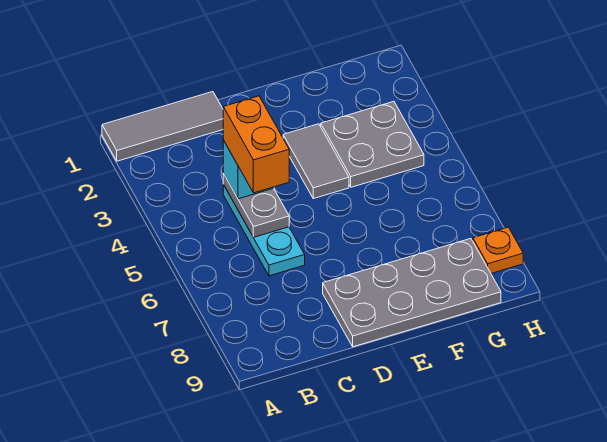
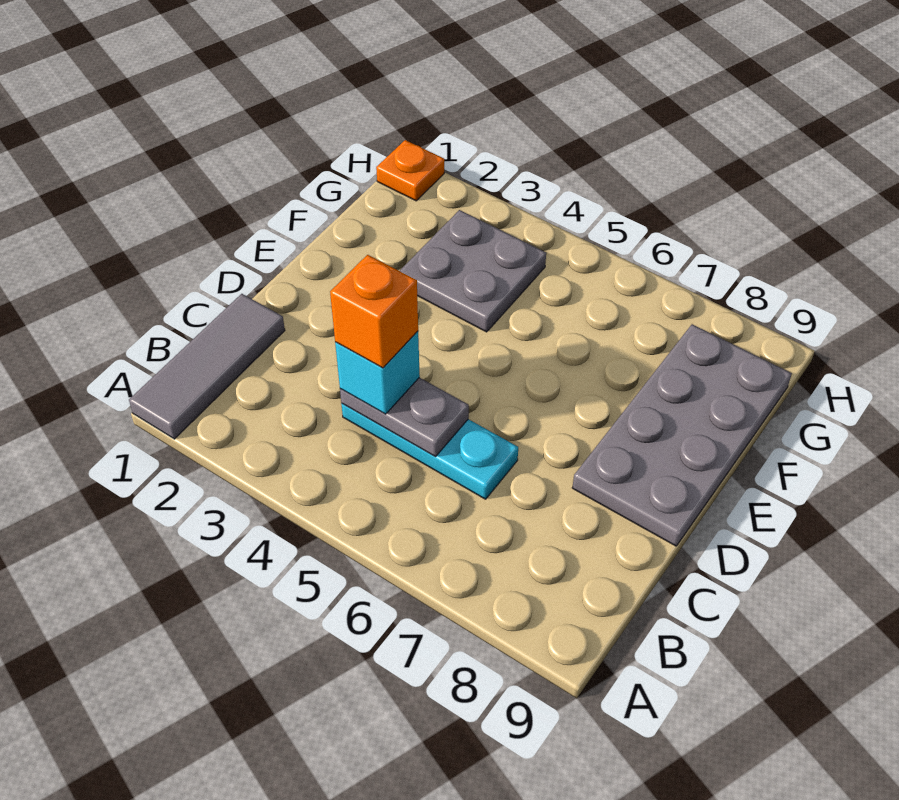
orange brick C4:C5 level 4 -> orange brick C4 level 4
grey tile E3:E4 level 1 -> none
orange plate H8 level 1 -> orange plate H1 level 1

